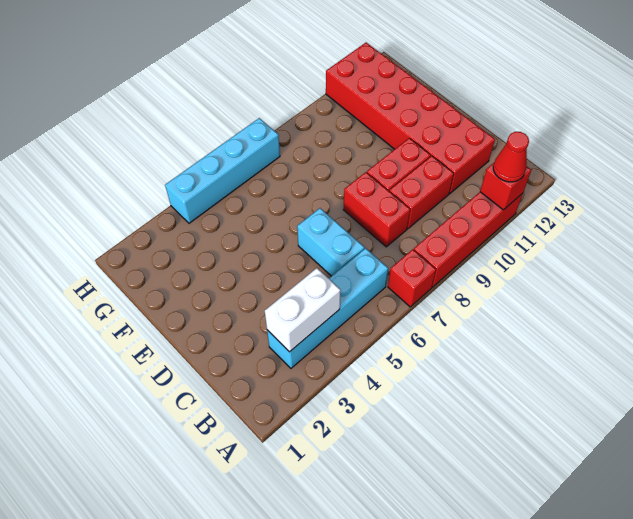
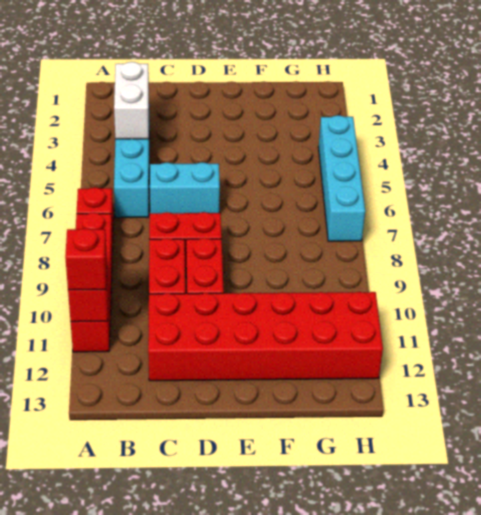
red cone A11 level 3 -> red brick A11 level 3

